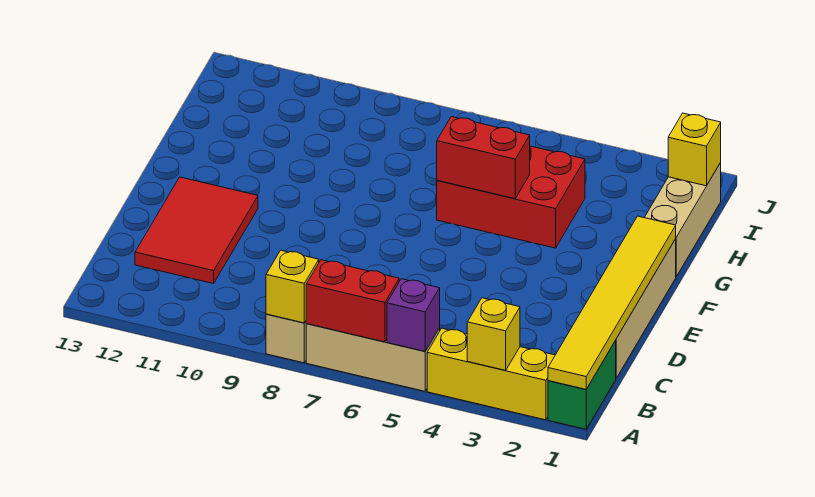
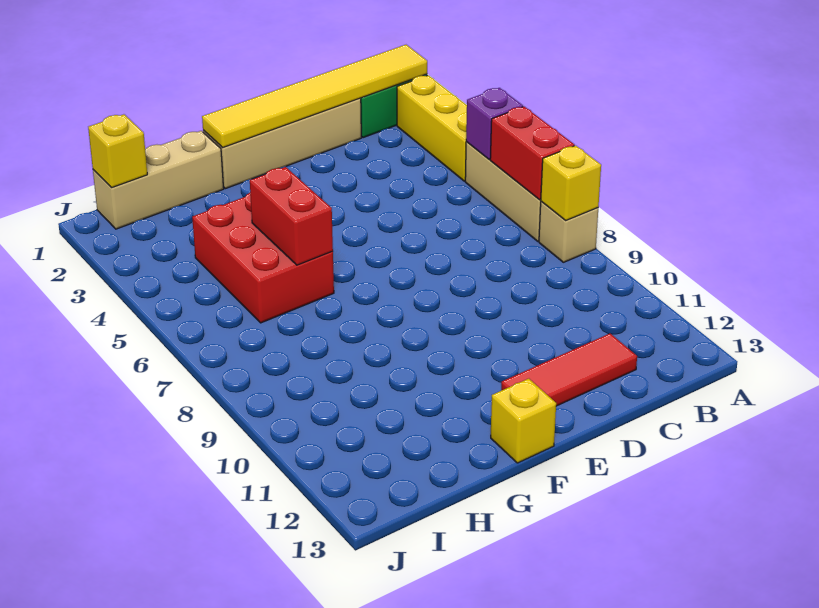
yellow brick A3 level 2 -> yellow brick F13 level 1
red tile C11:E12 level 1 -> red tile C12:E12 level 1

